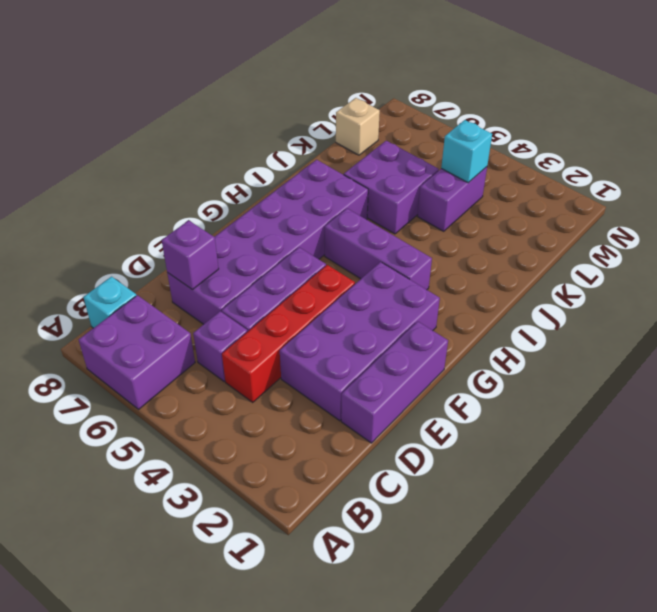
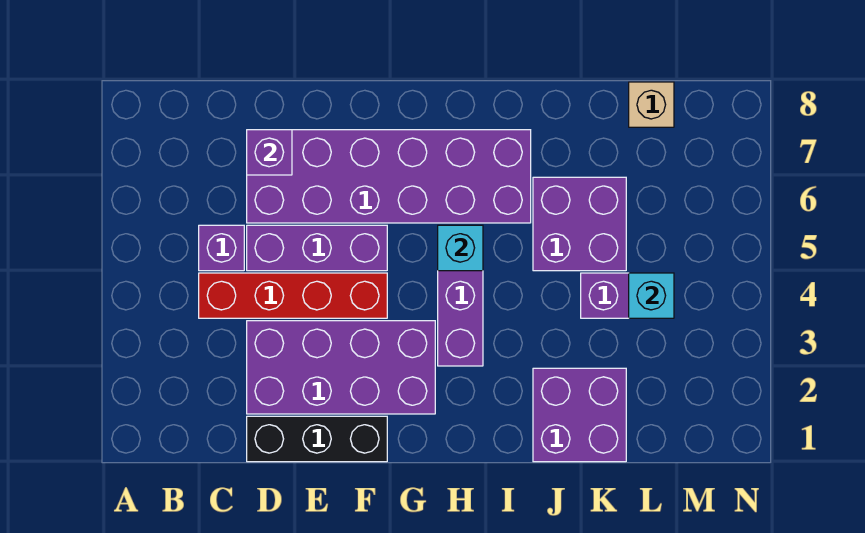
purple brick A6:B7 level 1 -> purple brick J1:K2 level 1
cyan brick B8 level 1 -> cyan brick H5 level 2
purple brick D1:F1 level 1 -> black brick D1:F1 level 1

